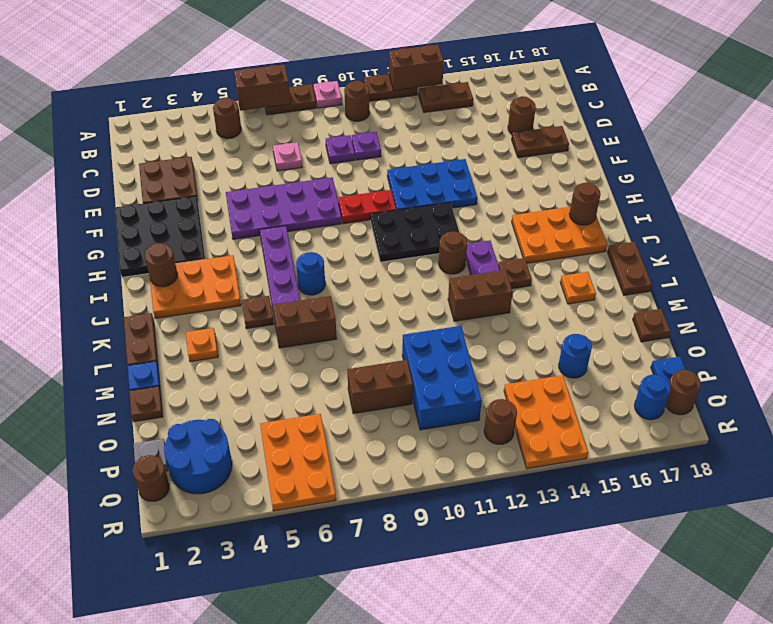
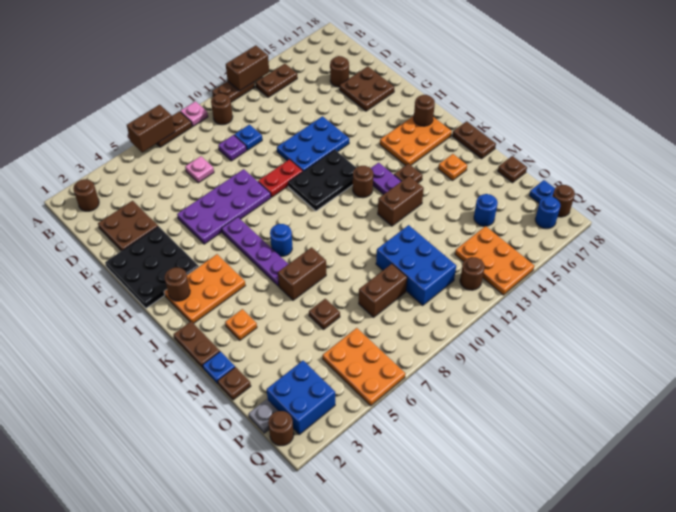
brown round brick B5 level 1 -> brown round brick B2 level 1
purple plate D10 level 1 -> blue plate D10 level 1
brown plate E16:E17 level 1 -> brown plate E16:F17 level 1
brown plate K5 level 1 -> brown plate N6 level 1
blue round brick P2:Q3 level 1 -> blue brick P2:Q3 level 1

